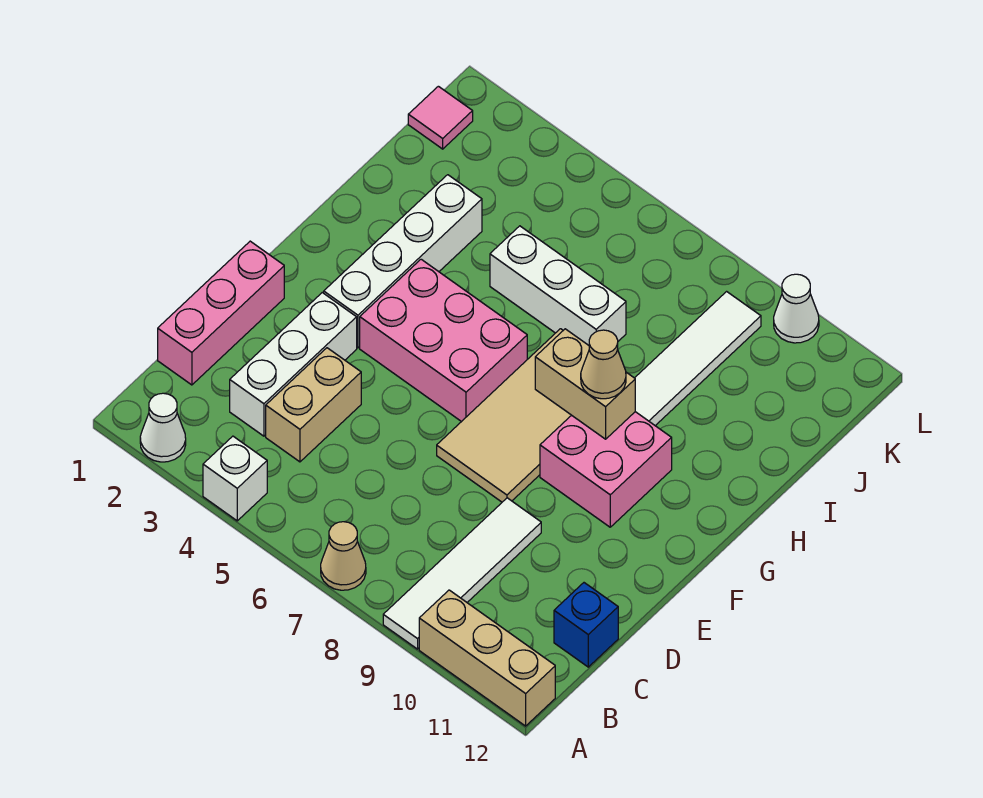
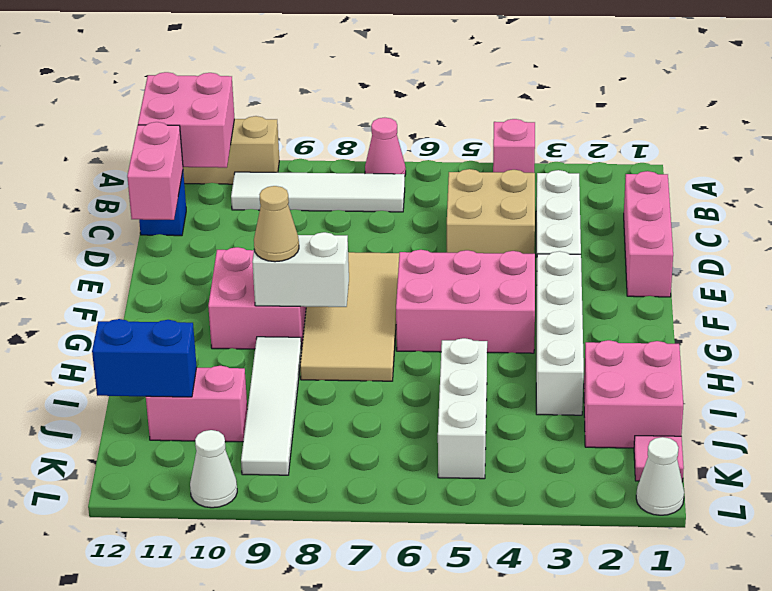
white cone A2 level 1 -> white cone L1 level 1
white brick A4 level 1 -> pink brick A4 level 1
tan cone A7 level 1 -> pink cone A7 level 1
white tile A9:D9 level 1 -> white tile B7:B10 level 1
none -> pink brick A11:B12 level 2
tan brick C4:D4 level 1 -> tan brick C4:D5 level 1
none -> pink brick C12:D12 level 2
tan brick G8:G9 level 2 -> white brick G8:G9 level 2
none -> pink brick I1:J2 level 1
white brick I5:I7 level 1 -> white brick I5:K5 level 1
none -> pink brick J10:J11 level 1
none -> blue brick J11:J12 level 2

